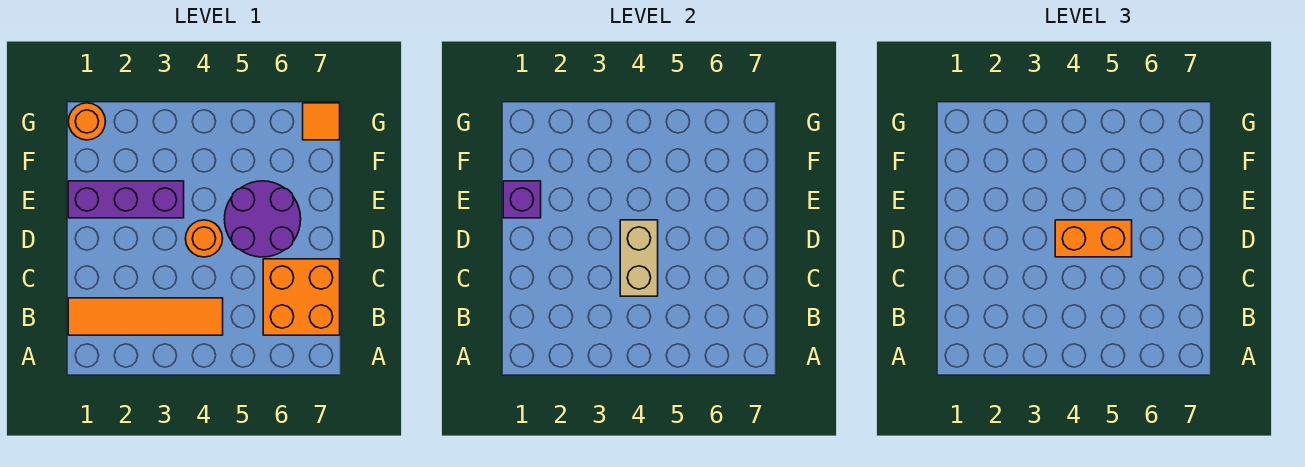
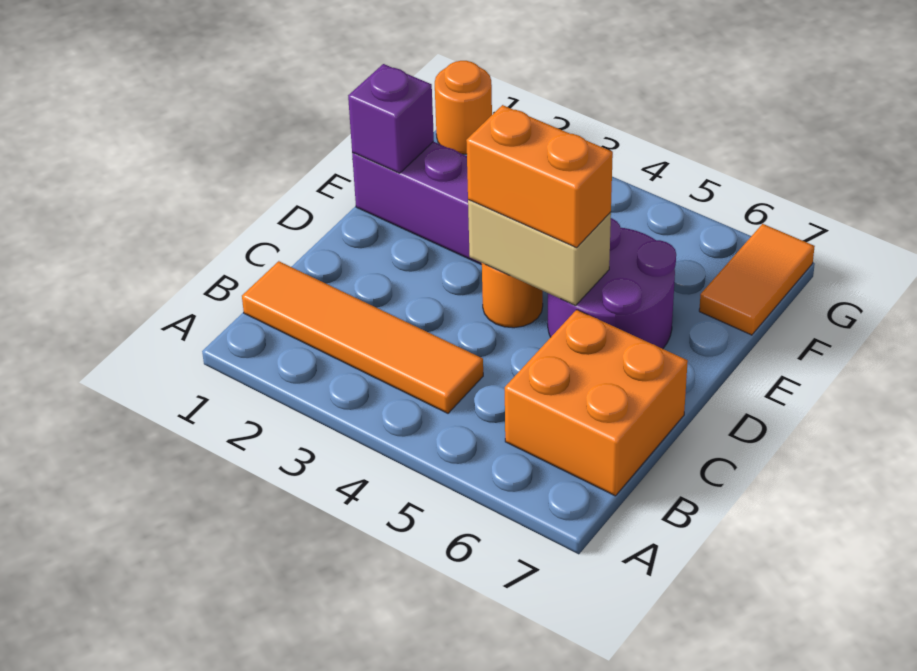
tan brick C4:D4 level 2 -> tan brick D4:D5 level 2
orange tile G7 level 1 -> orange tile F7:G7 level 1

